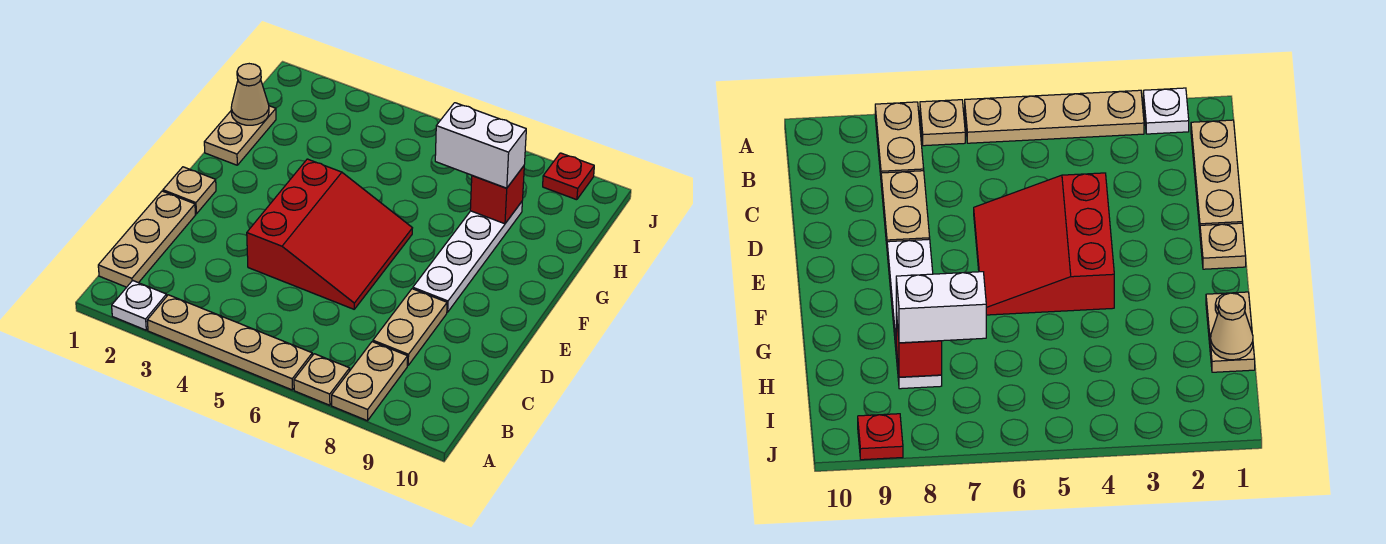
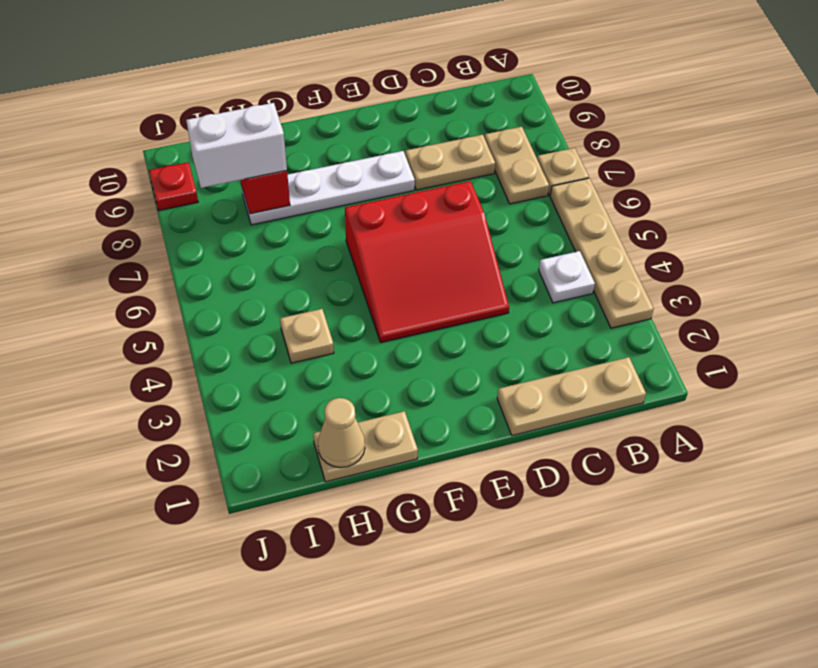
white plate A2 level 1 -> white plate B4 level 1
tan plate A8:B8 level 1 -> tan plate B7:B8 level 1
red slope D4:F6 level 1 top 4 -> red slope D4:F6 level 1 top 6
tan plate E1 level 1 -> tan plate H4 level 1
white brick H7:H8 level 3 -> white brick H8:I8 level 3

